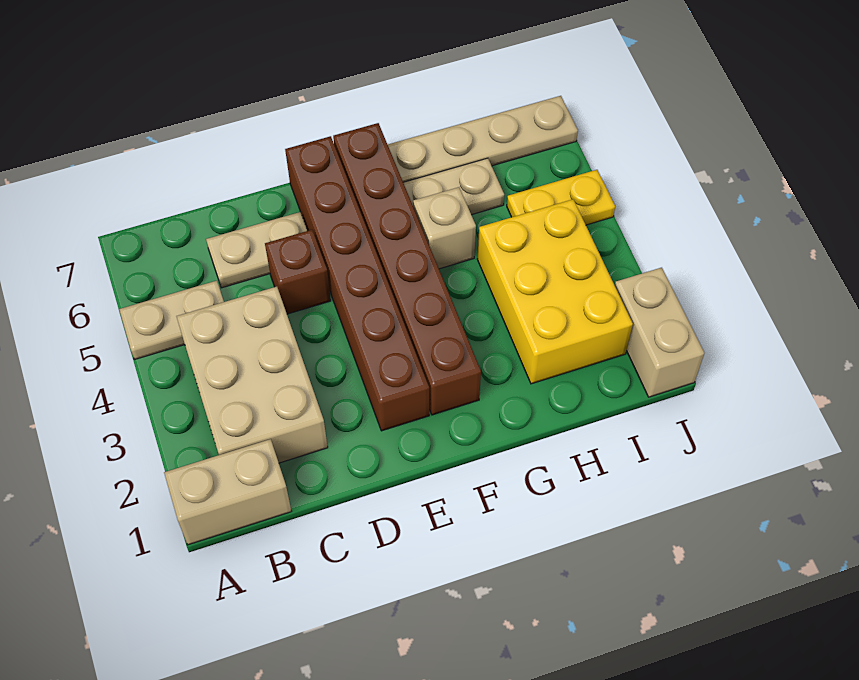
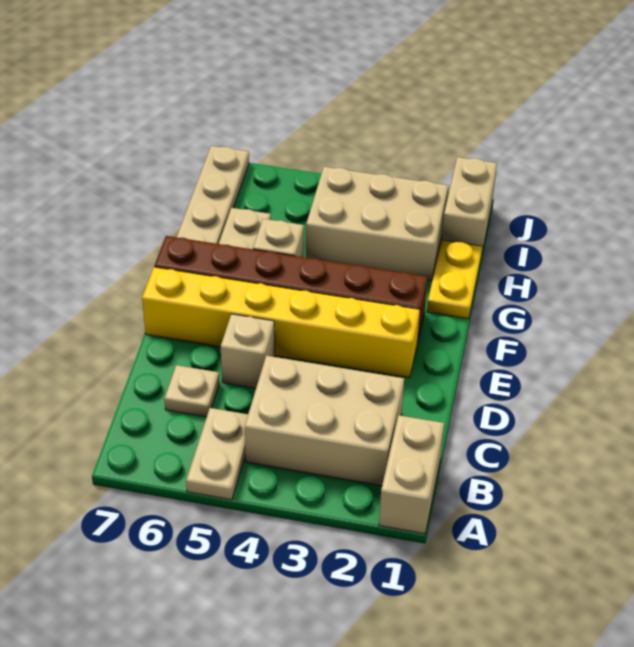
tan plate C6:D6 level 1 -> tan plate C6 level 1
brown brick D5 level 1 -> tan brick D5 level 1
brown brick E2:E7 level 1 -> yellow brick E2:E7 level 1
yellow brick H2:I4 level 1 -> tan brick H2:I4 level 1
yellow plate I5:J5 level 1 -> yellow plate G1:H1 level 1
tan brick J1:J2 level 1 -> tan brick I1:J1 level 1

